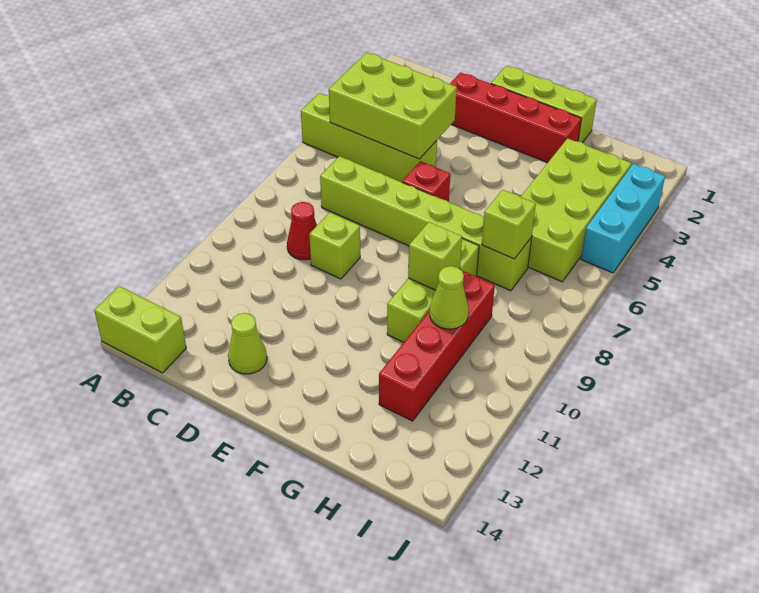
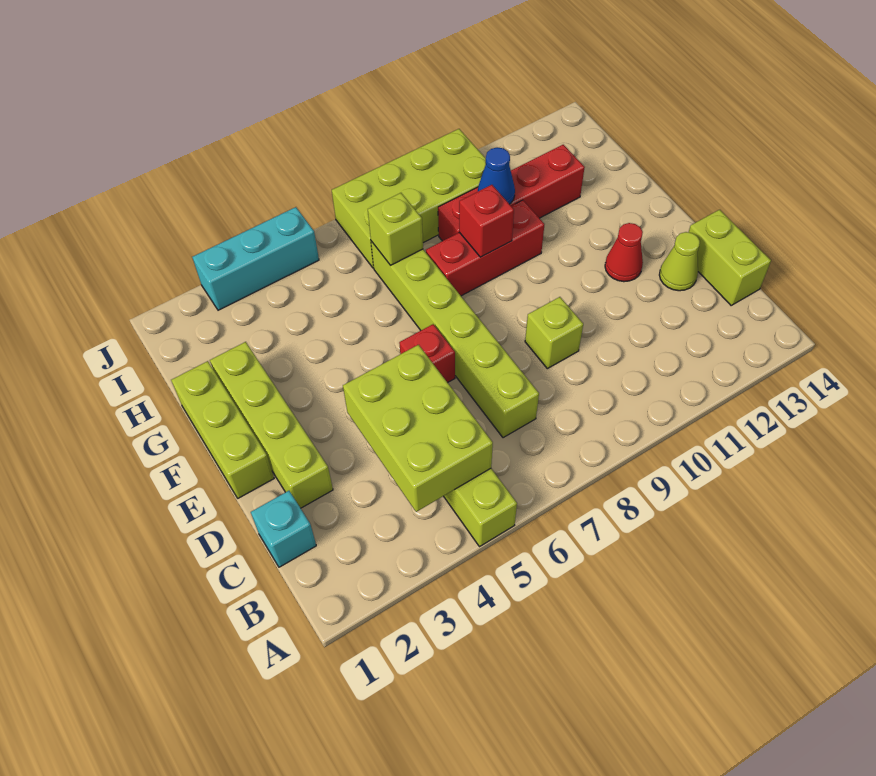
lime brick A14:B14 level 1 -> lime brick C14:D14 level 1
none -> cyan brick C1 level 1
red cone C9 level 1 -> red cone E12 level 1
red brick D2:G2 level 1 -> lime brick D2:G2 level 1
lime brick G8:G10 level 1 -> red brick G8:G10 level 1
lime brick G9 level 2 -> red brick G9 level 2
lime brick H3:I6 level 1 -> lime brick I7:J10 level 1
lime cone H10 level 2 -> blue cone H10 level 2

